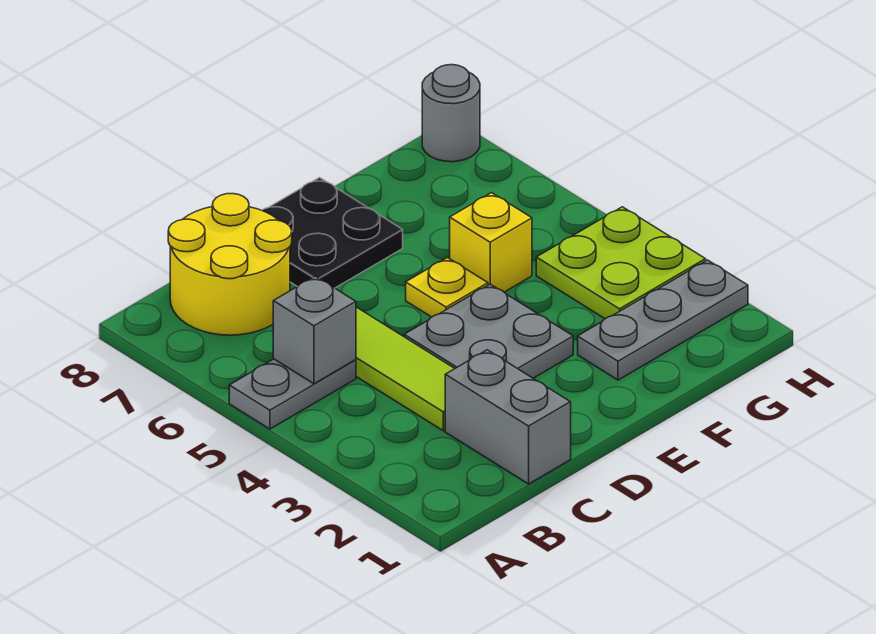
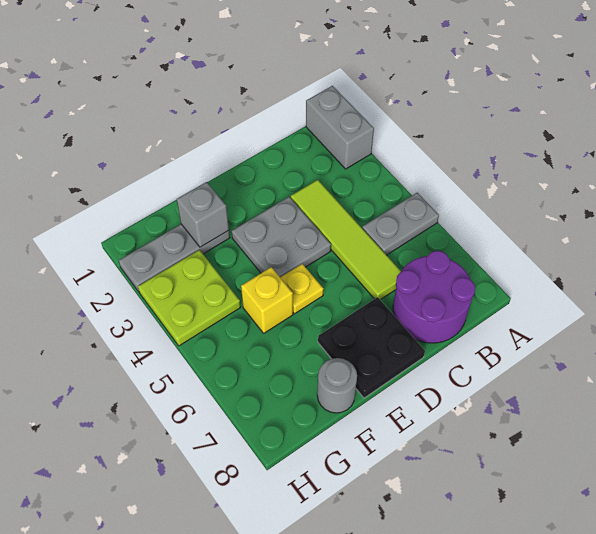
grey brick B5 level 2 -> grey brick F2 level 2
yellow round brick B7:C8 level 1 -> purple round brick B7:C8 level 1
grey brick C1:C2 level 1 -> grey brick A1:A2 level 1
grey round brick H8 level 1 -> grey round brick F8 level 1

